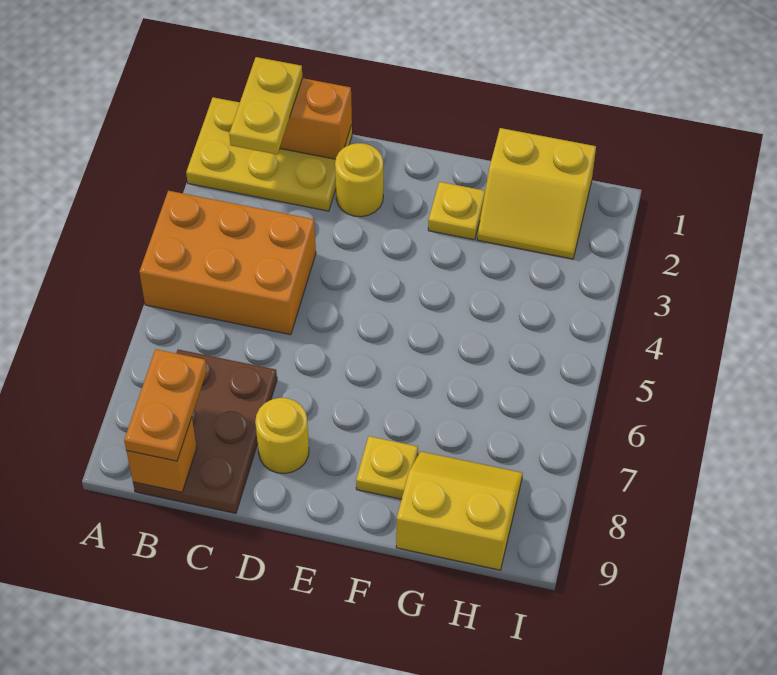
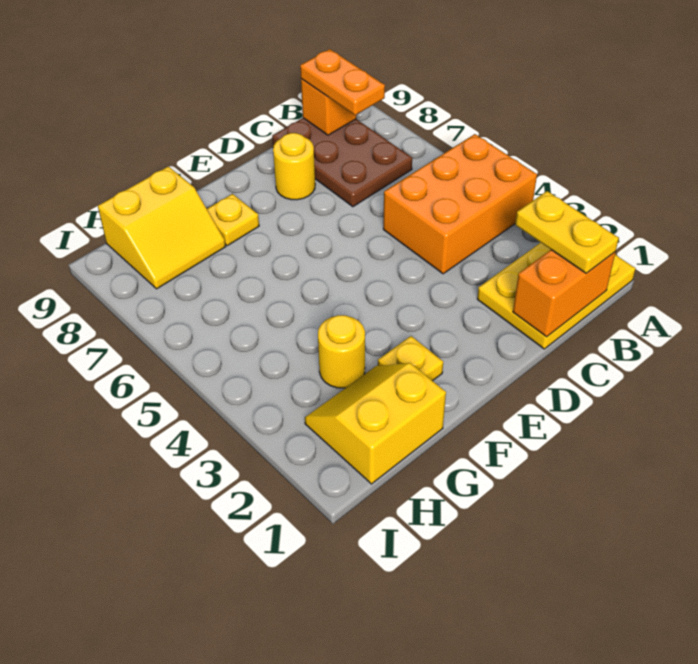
yellow round brick D2 level 1 -> yellow round brick G3 level 1

